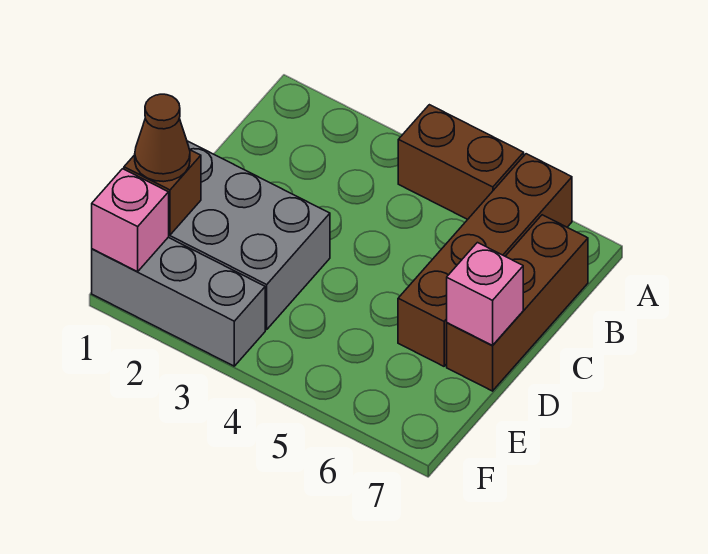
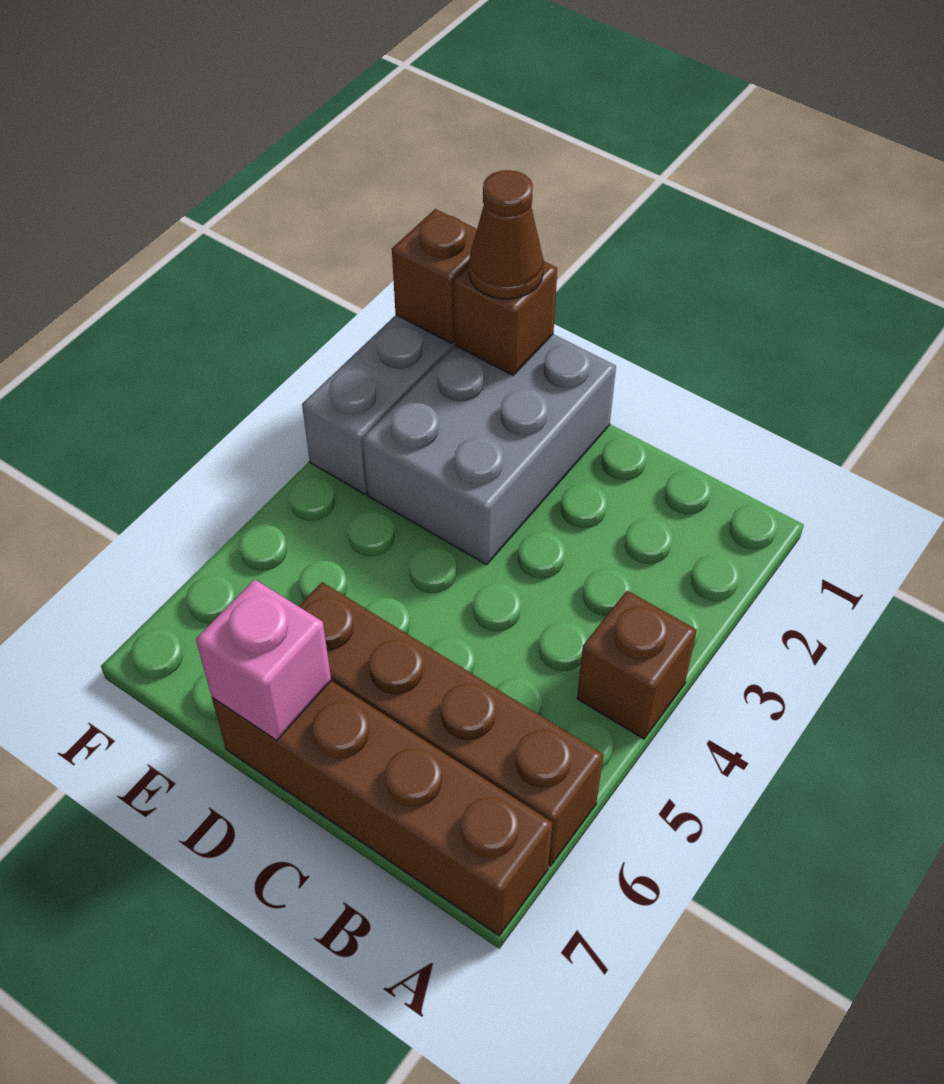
brown brick A4:A5 level 1 -> brown brick A4 level 1
brown brick B7:D7 level 1 -> brown brick A7:D7 level 1
pink brick F1 level 2 -> brown brick F1 level 2

